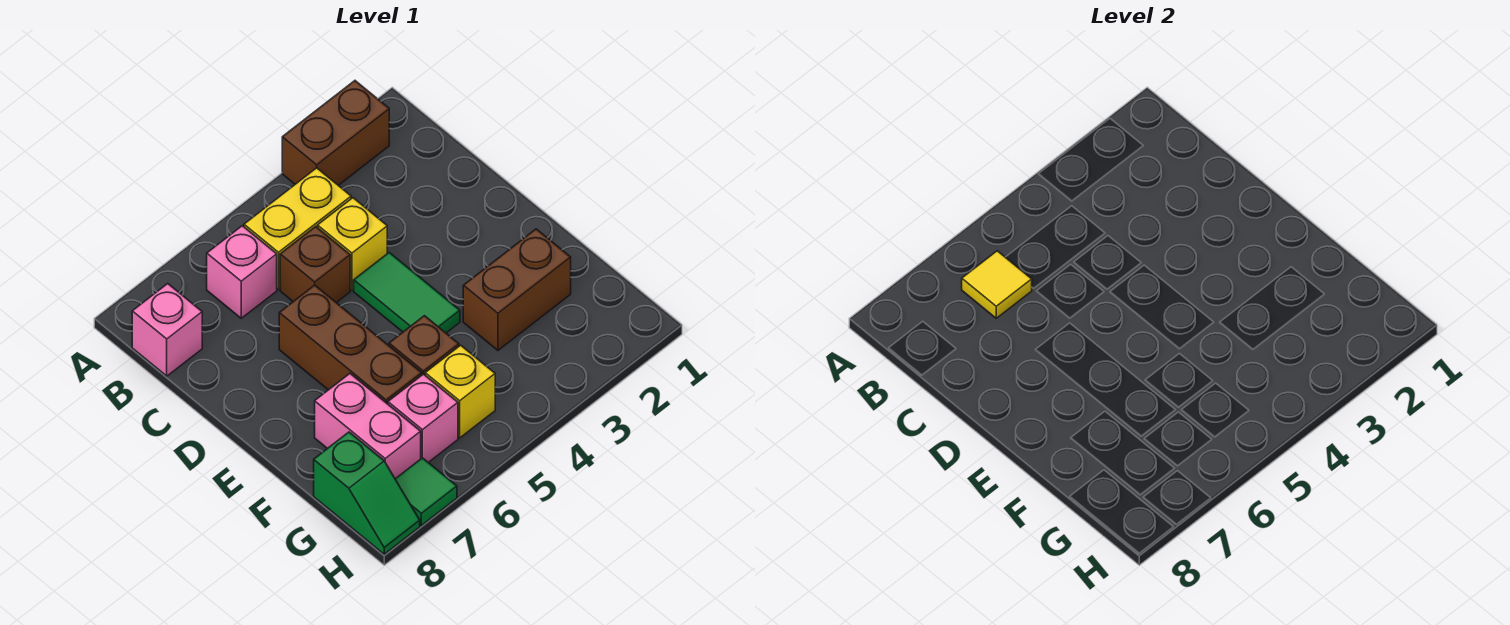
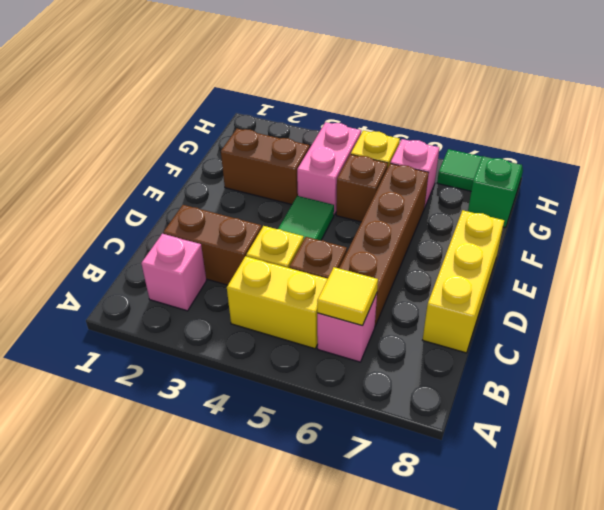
brown brick A2:A3 level 1 -> brown brick C2:C3 level 1
pink brick B8 level 1 -> pink brick B2 level 1
none -> yellow brick C8:E8 level 1
brown brick D6:F6 level 1 -> brown brick C6:F6 level 1
pink brick F7:G7 level 1 -> pink brick F4:G4 level 1

